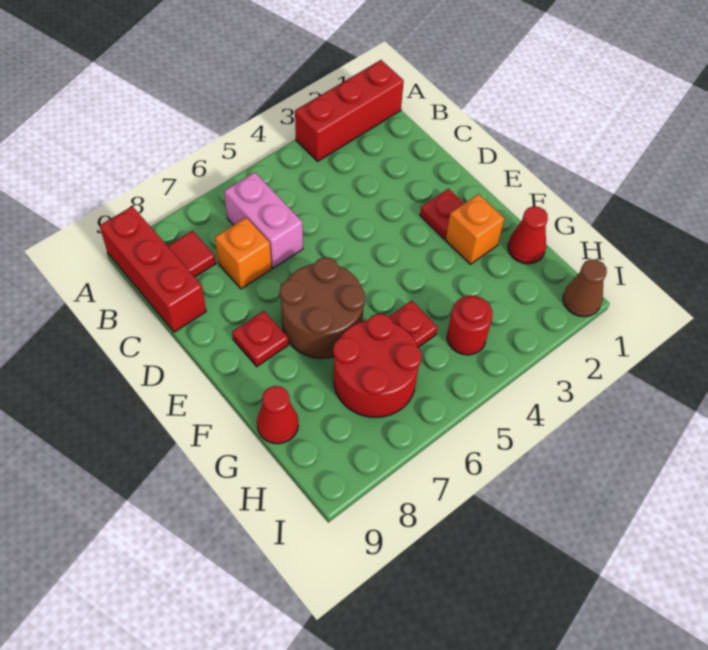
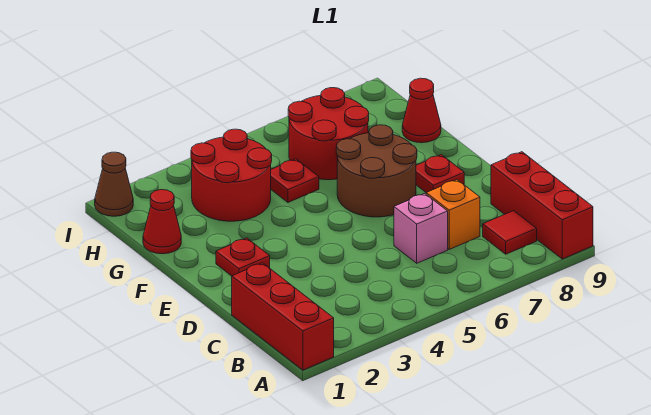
red brick A1:A3 level 1 -> red brick A1:C1 level 1
pink brick B6:C6 level 1 -> pink brick C6 level 1
orange brick F2 level 1 -> none
red round brick H4 level 1 -> red round brick G3:H4 level 1

